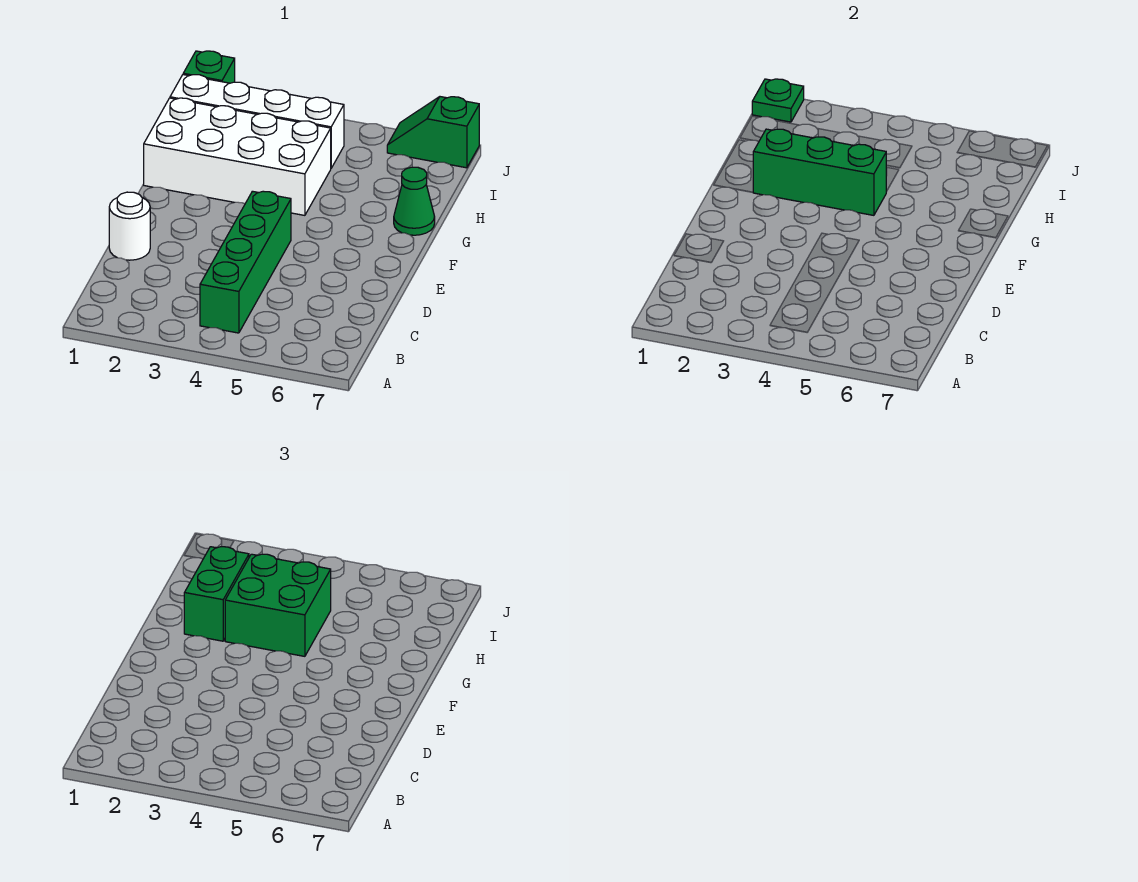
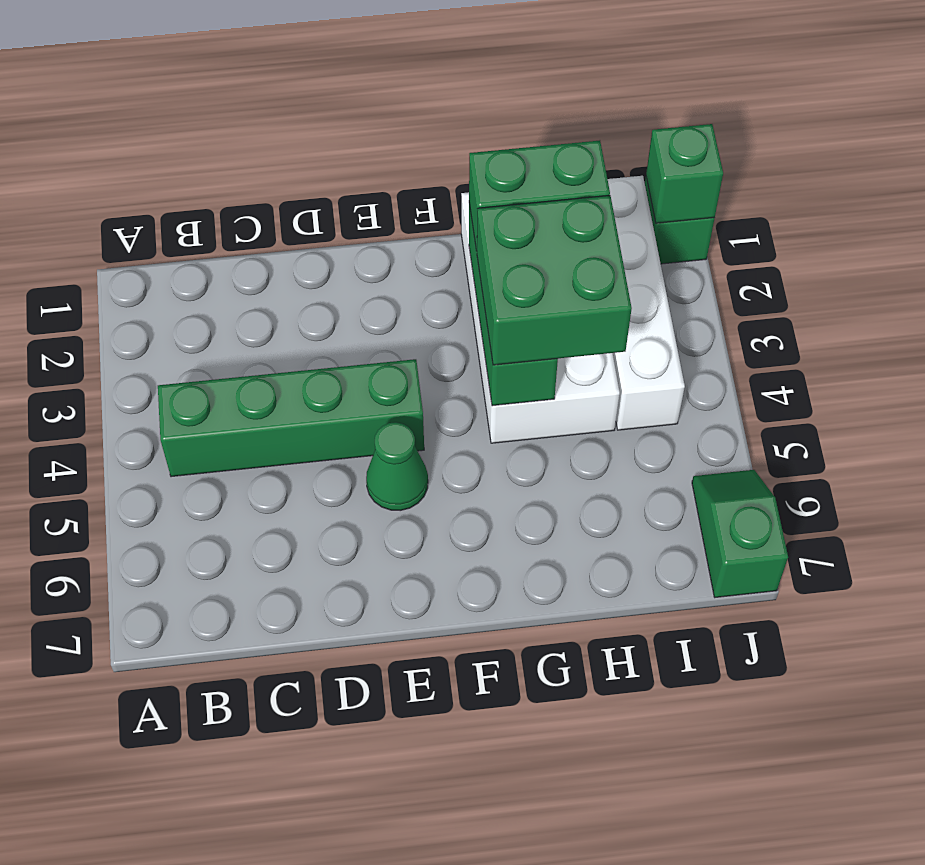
white round brick D1 level 1 -> none
green cone G7 level 1 -> green cone E5 level 1
green plate J1 level 2 -> green brick J1 level 2

